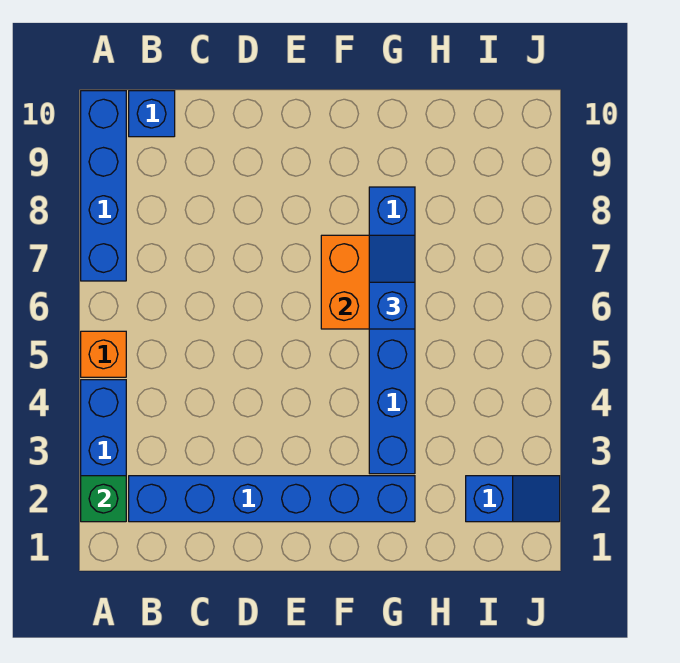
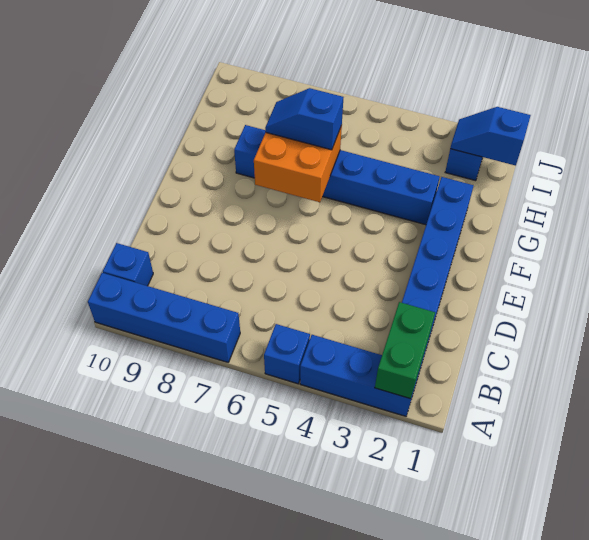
green brick A2 level 2 -> green brick A2:B2 level 2
orange brick A5 level 1 -> blue brick A5 level 1
none -> blue slope I1:I2 level 2 top 1

